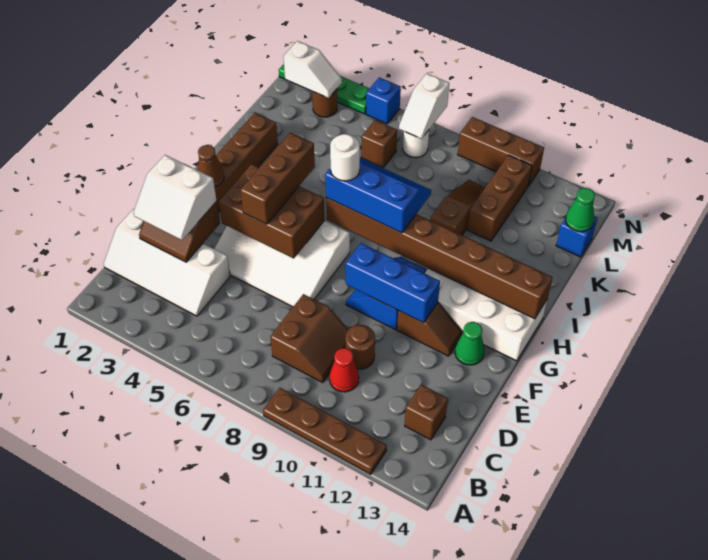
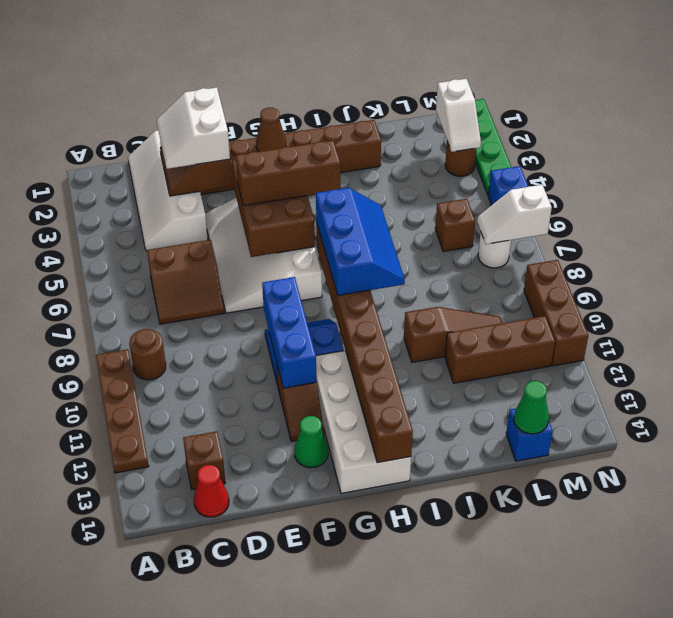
brown slope C8:D9 level 1 top 8 -> brown slope C6:D7 level 1 top 6
red cone C10 level 1 -> red cone C14 level 1
brown round brick D10 level 1 -> brown round brick B9 level 1
white round brick H7 level 4 -> none

